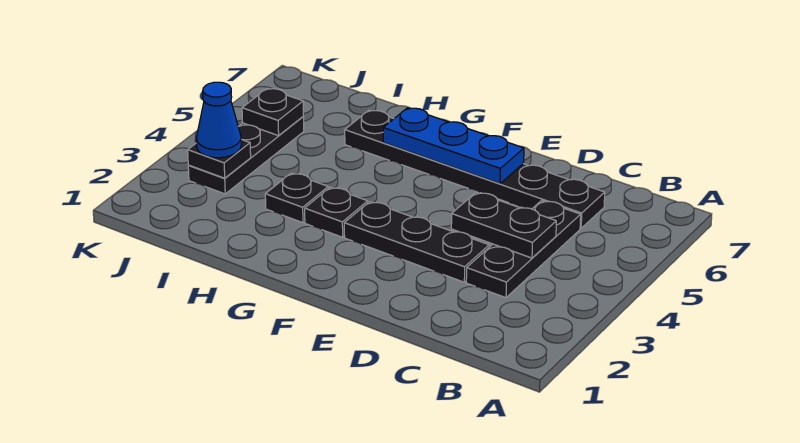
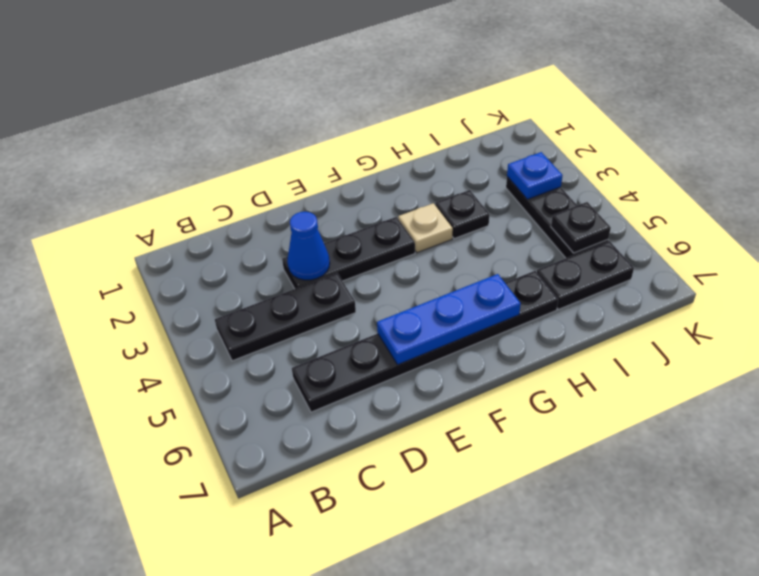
black plate C3:C5 level 1 -> black plate B4:D4 level 1
black plate C4:D4 level 2 -> black plate I6:J6 level 1
black plate G3 level 1 -> tan plate G3 level 1
black plate J3 level 2 -> blue plate J3 level 2
blue cone J3 level 3 -> blue cone D3 level 2

